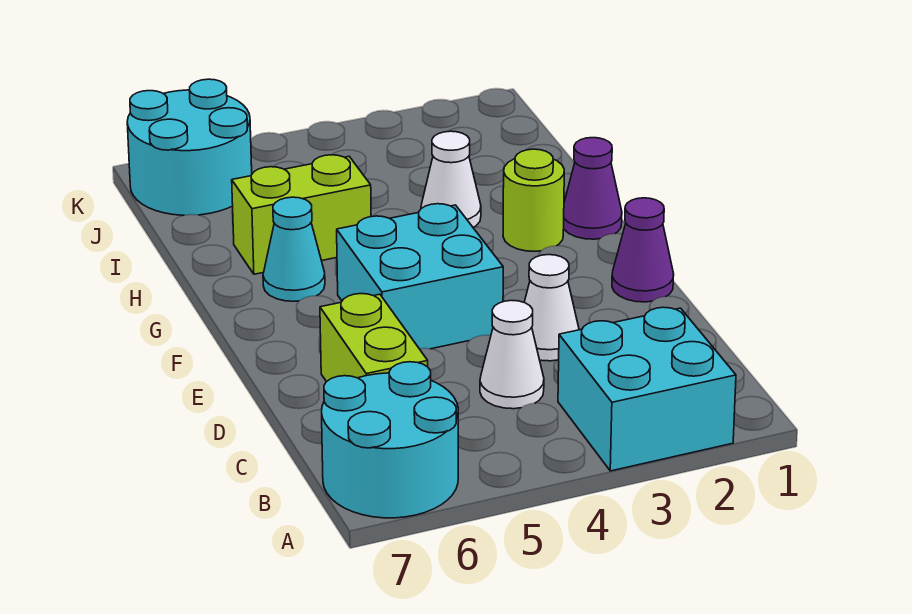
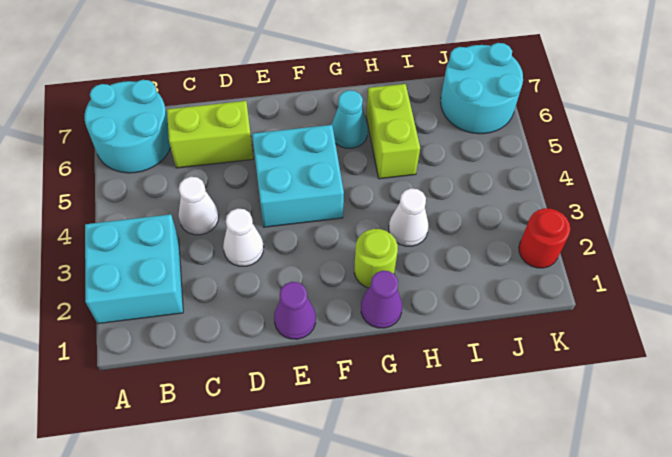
none -> red round brick K2 level 1

